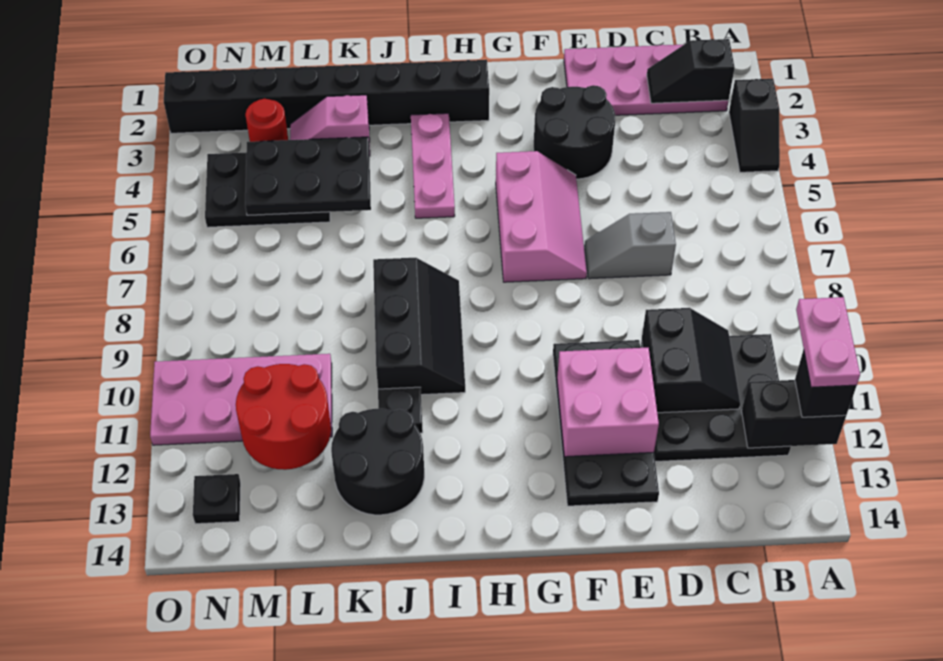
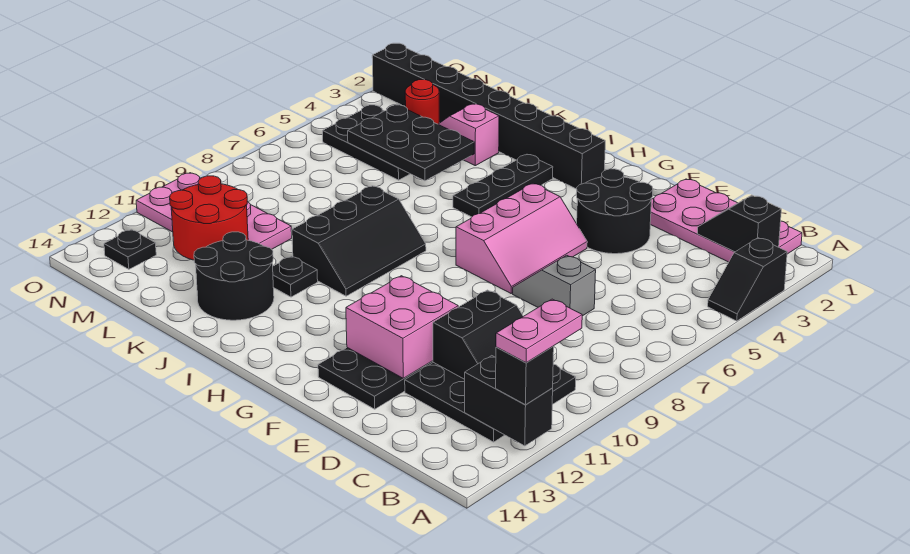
pink plate I3:I5 level 1 -> black plate I3:I5 level 1

